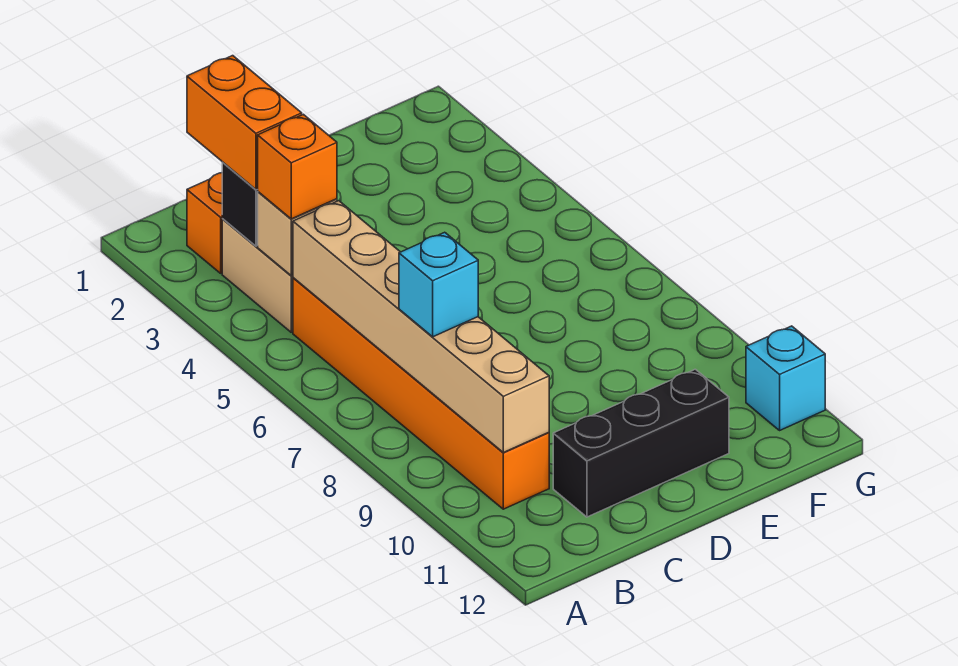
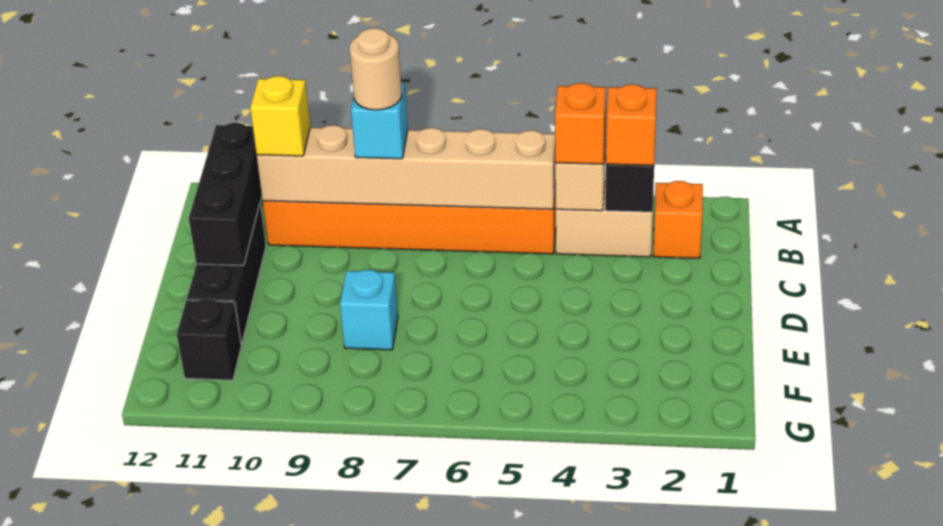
orange brick B2:B3 level 3 -> orange brick B3 level 3
none -> tan round brick B8 level 4
none -> yellow brick B10 level 3
none -> black brick B11:D11 level 2
none -> black brick F11 level 1
cyan brick G11 level 1 -> cyan brick E8 level 1

